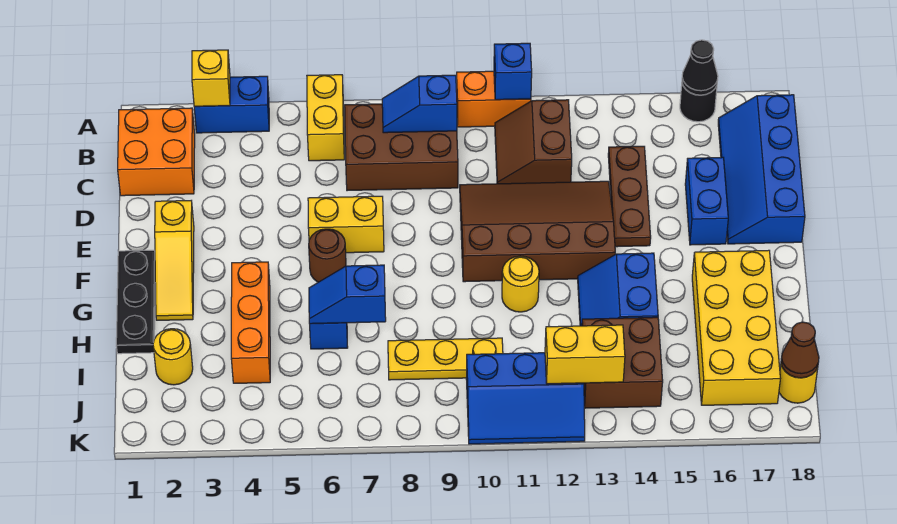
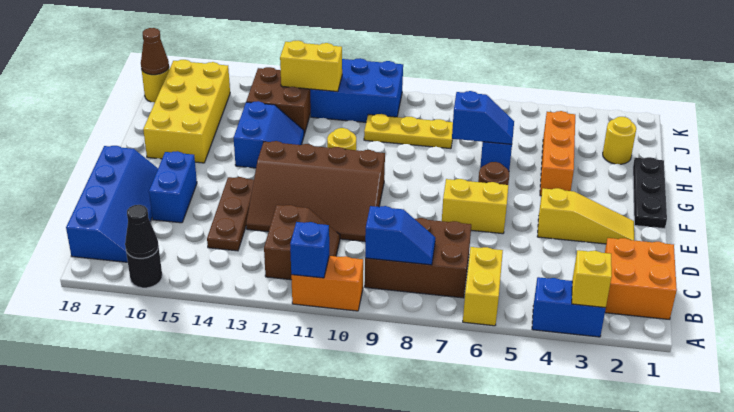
yellow slope E2:G2 level 1 top E -> yellow slope E2:E4 level 1 top 4
blue slope J10:K12 level 1 top J -> blue brick J10:K12 level 1

